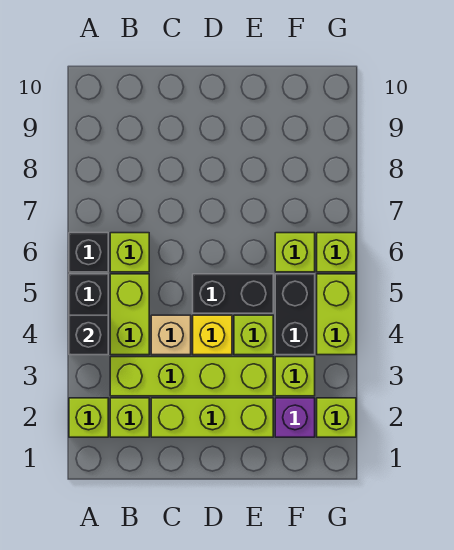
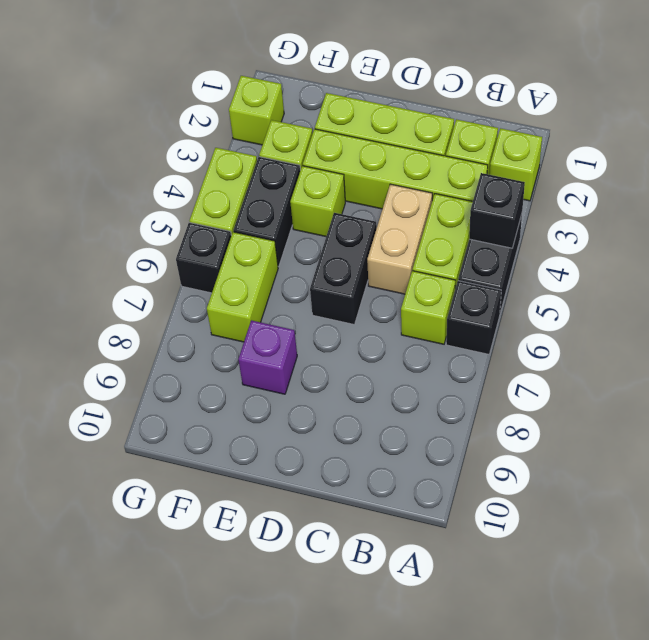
tan brick C4 level 1 -> tan brick C4:C5 level 1
yellow brick D4 level 1 -> none
black brick D5:E5 level 1 -> black brick D5:D6 level 1
purple brick F2 level 1 -> purple brick E8 level 1
lime brick F6 level 1 -> lime brick F6:F7 level 1
lime brick G6 level 1 -> black brick G6 level 1

